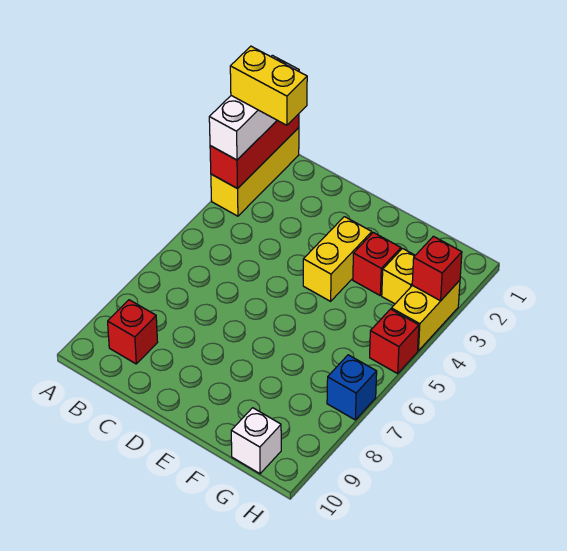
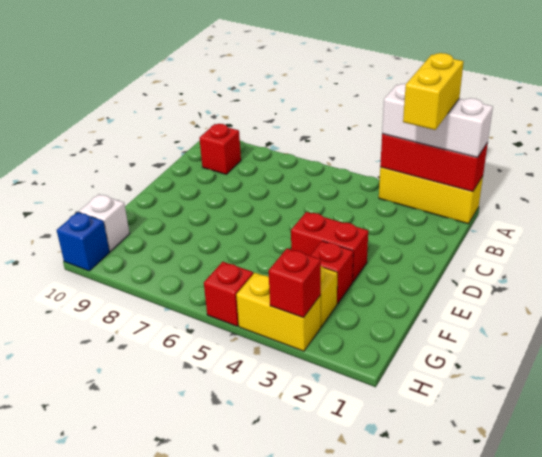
yellow brick E3:E4 level 1 -> red brick E3:E4 level 1
blue brick H7 level 1 -> blue brick H10 level 1

